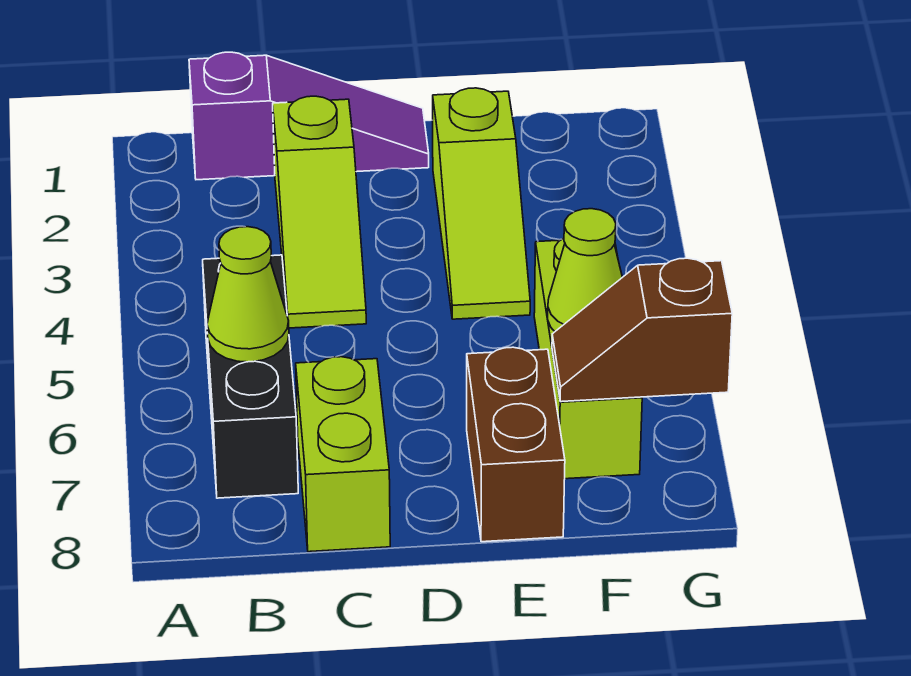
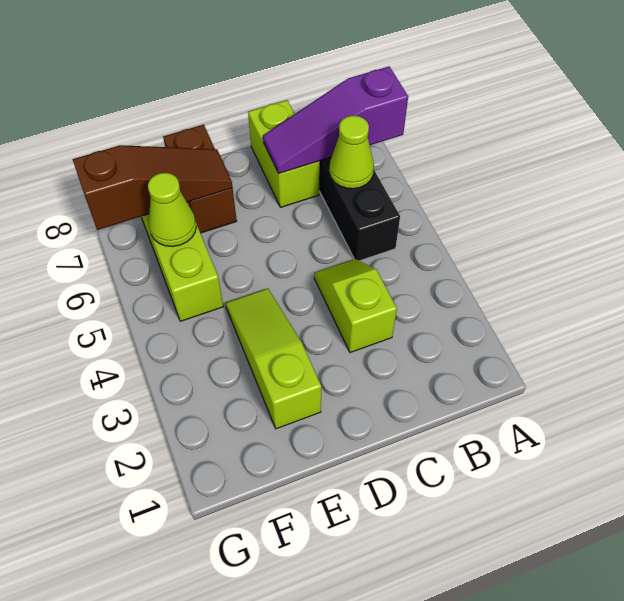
purple slope B1:D1 level 1 top B -> purple slope A7:C7 level 2 top A
lime slope C2:C4 level 1 top 2 -> lime slope C3:C4 level 1 top 3
brown slope F7:G7 level 2 top G -> brown slope E7:G7 level 2 top G

